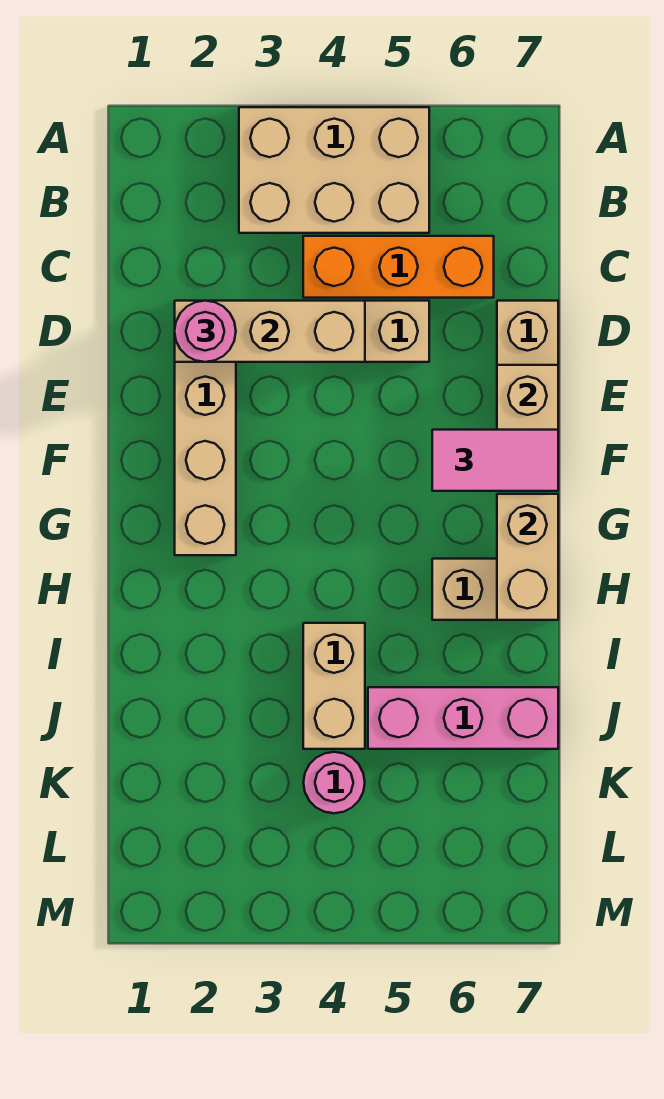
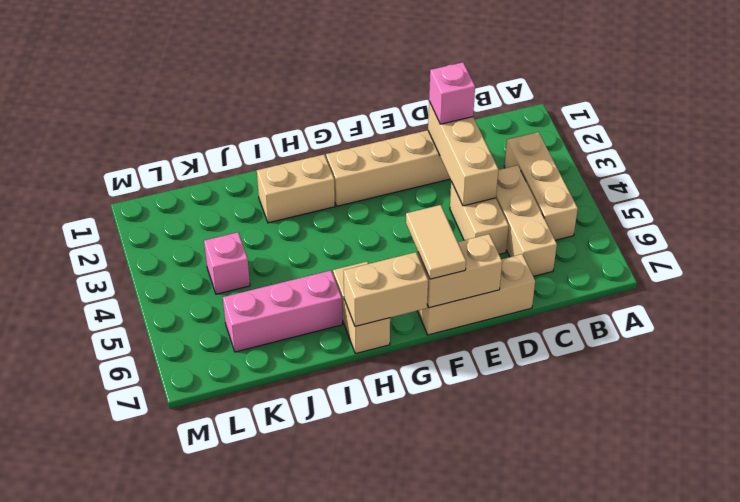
tan brick A3:B5 level 1 -> tan brick B3:B5 level 1
orange brick C4:C6 level 1 -> tan brick C4:C6 level 1
pink round brick D2 level 3 -> pink brick D2 level 3
pink tile F6:F7 level 3 -> tan tile F6:F7 level 3
tan brick I4:J4 level 1 -> tan brick H2:I2 level 1
pink brick J5:J7 level 1 -> pink brick I6:K6 level 1
pink round brick K4 level 1 -> pink brick K4 level 1

